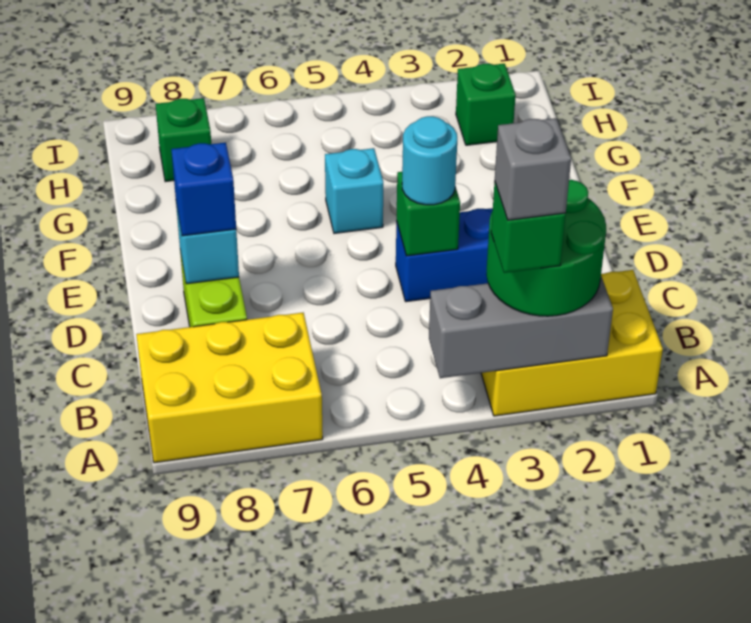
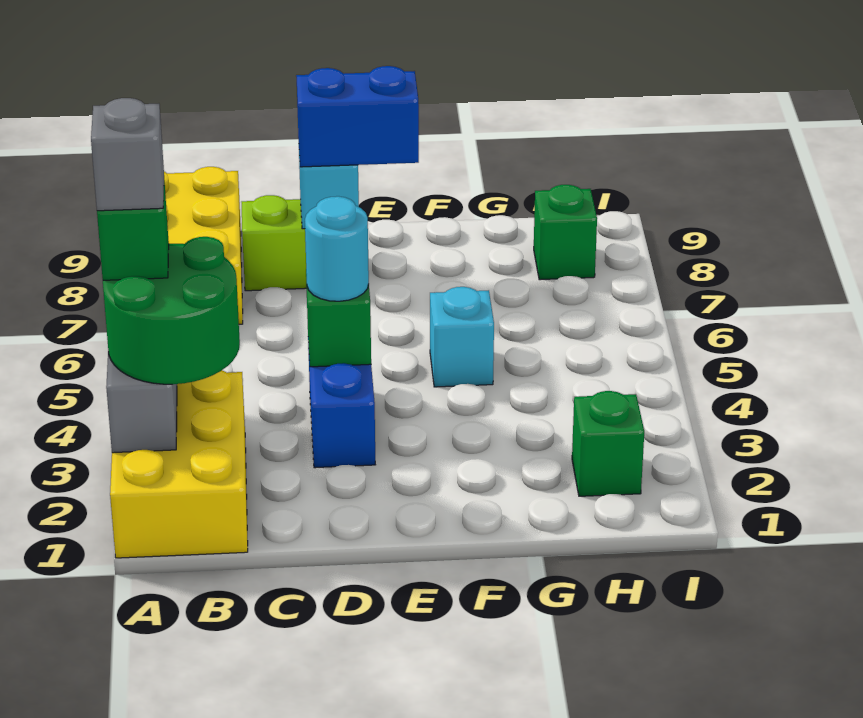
blue brick D8 level 3 -> blue brick D8:E8 level 3

